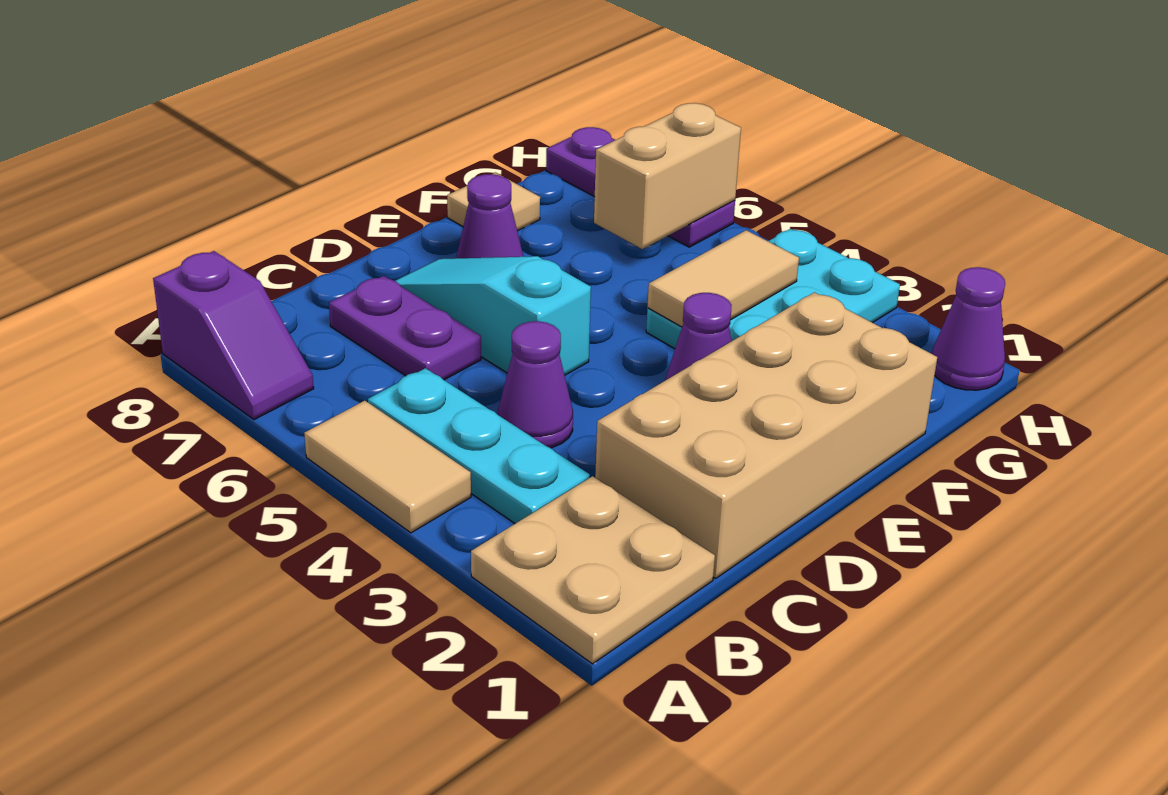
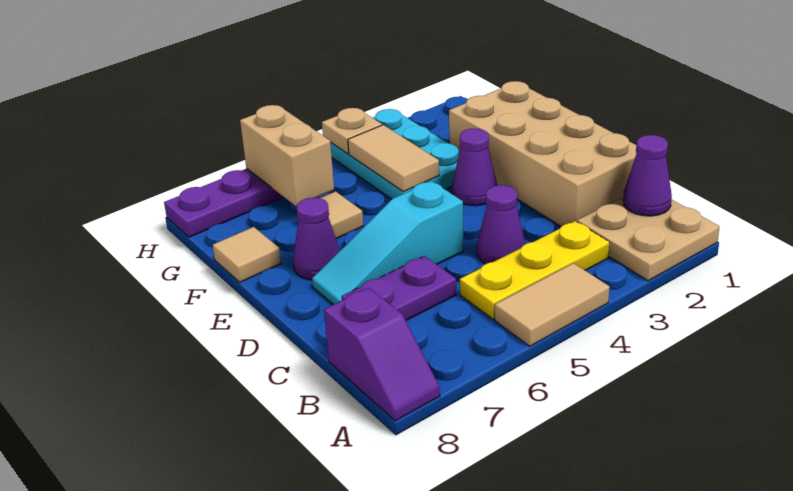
purple slope A7:A8 level 1 top 8 -> purple slope A8:B8 level 1 top B
cyan plate B3:B5 level 1 -> yellow plate B3:B5 level 1
none -> tan tile F6 level 1
purple cone H1 level 1 -> purple cone B1 level 2
none -> tan plate H4 level 2

